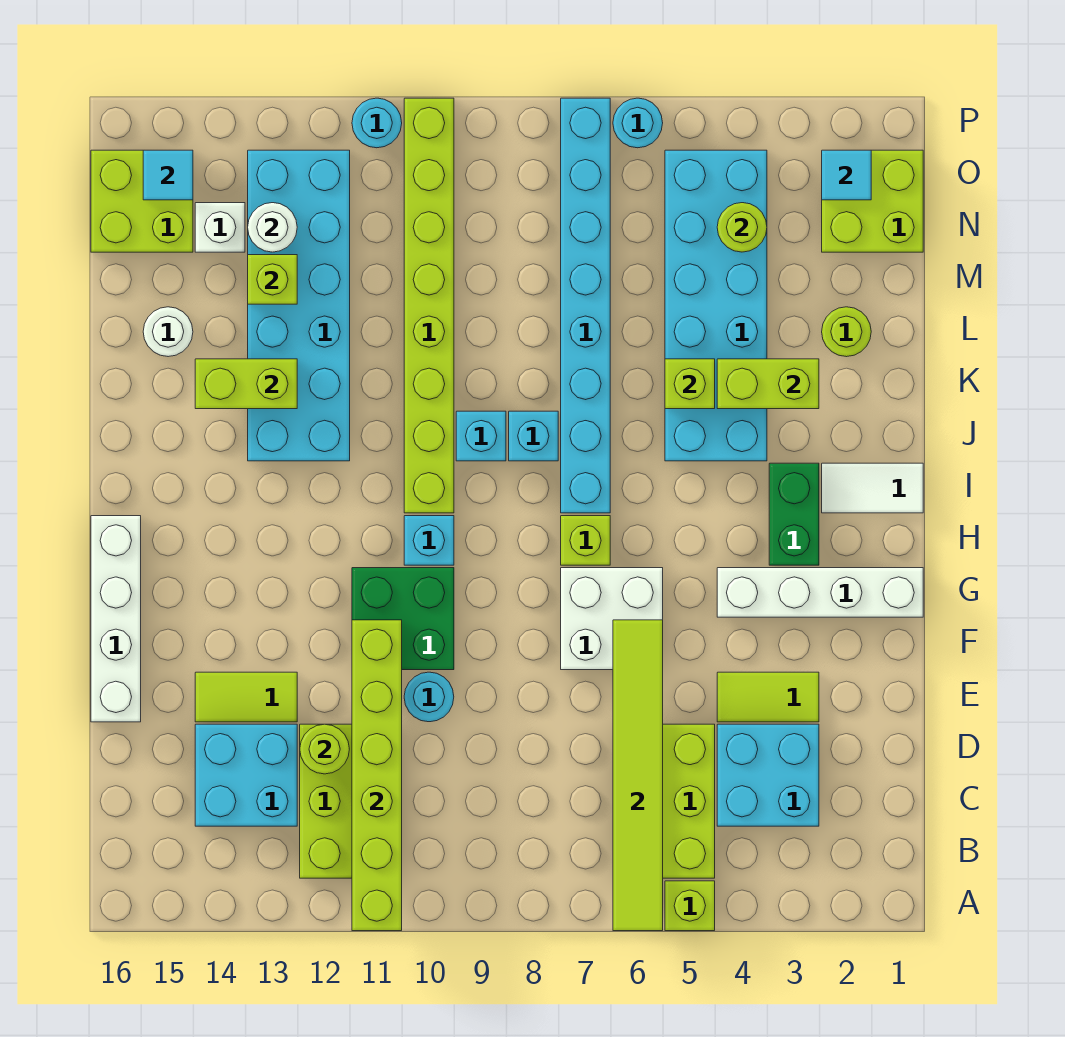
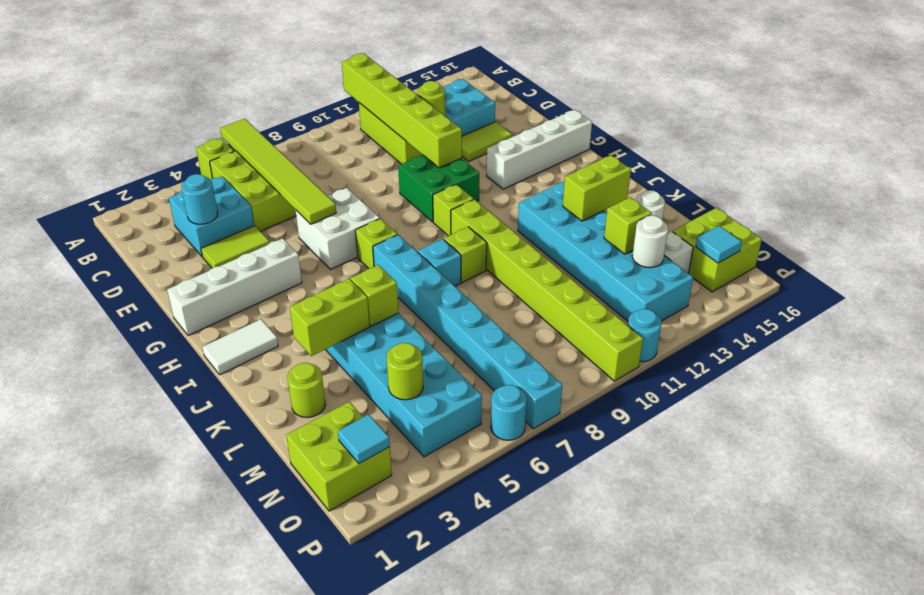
cyan round brick E10 level 1 -> cyan round brick D3 level 2
white brick E16:H16 level 1 -> white brick G13:G16 level 1
green brick H3:I3 level 1 -> none
cyan brick H10 level 1 -> lime brick H10 level 1
cyan brick J9 level 1 -> lime brick J9 level 1

